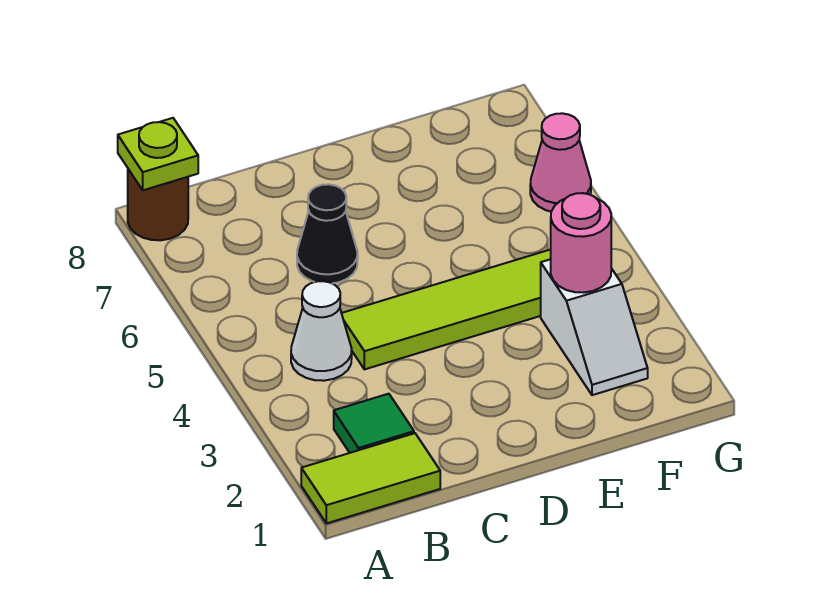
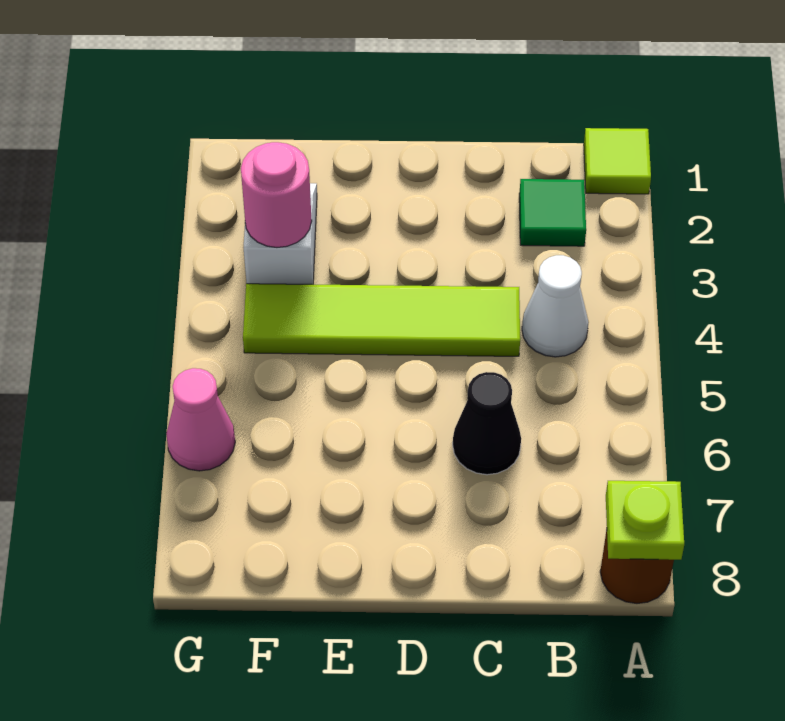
lime tile A1:B1 level 1 -> lime tile A1 level 1

